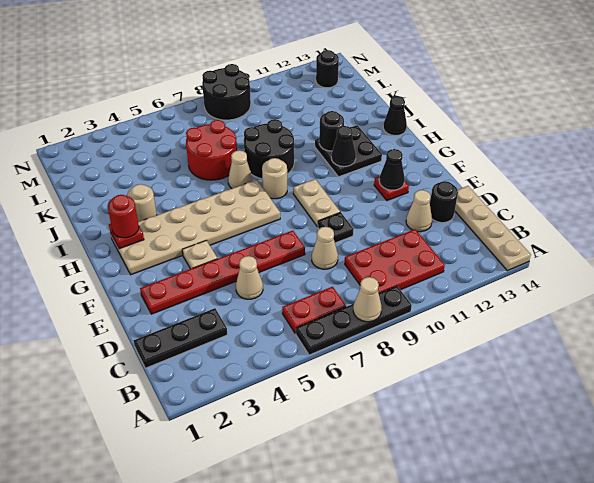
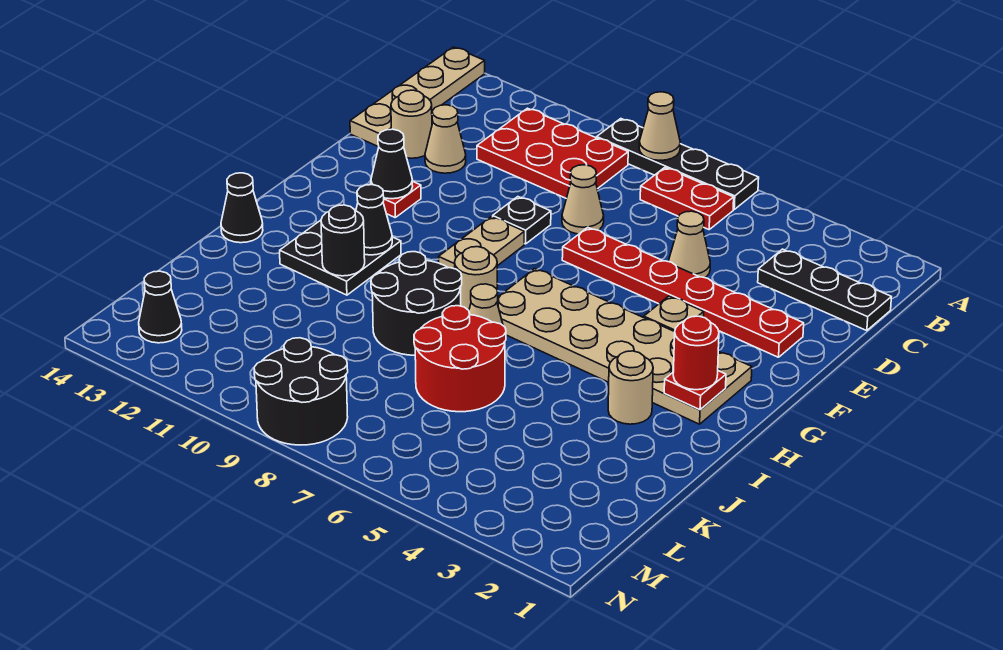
black round brick D13 level 1 -> tan round brick D13 level 1
black round brick M13 level 1 -> black cone M13 level 1

